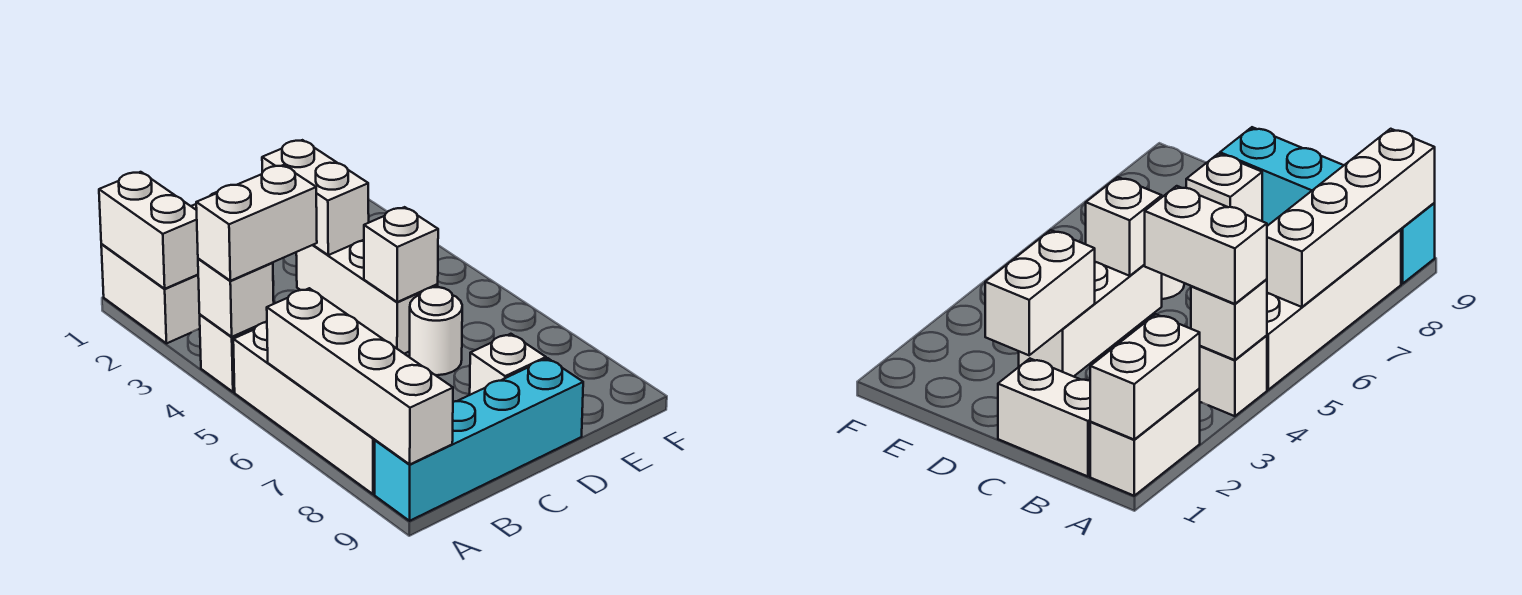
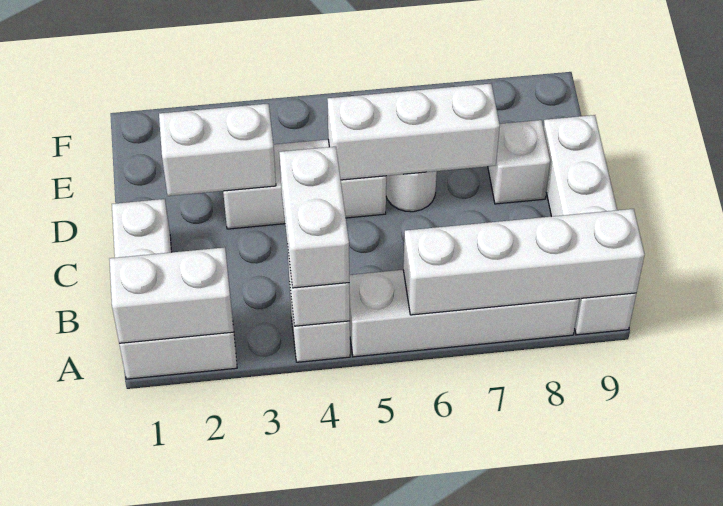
cyan brick A9:D9 level 1 -> white brick A9:D9 level 1
white brick D5 level 2 -> white brick D5:D7 level 2

